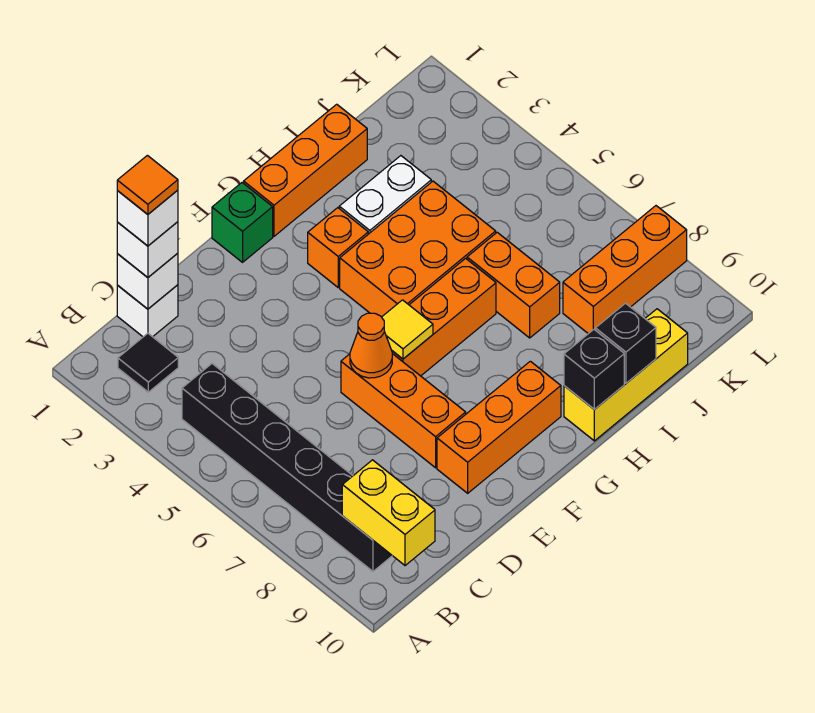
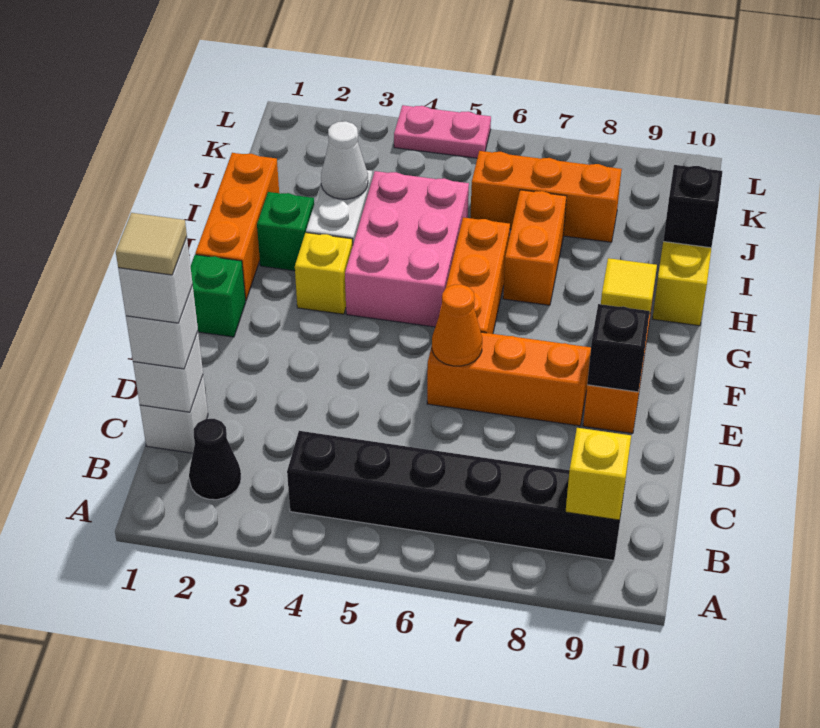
black tile B2 level 1 -> black cone B2 level 1
yellow brick B9:B10 level 2 -> yellow brick B9 level 2
orange tile C1 level 5 -> tan tile C1 level 5
yellow tile F6 level 2 -> yellow tile G9 level 2
orange brick G3 level 1 -> yellow brick G3 level 1
orange brick G4:I5 level 1 -> pink brick G4:I5 level 1
none -> green brick H2 level 1
black brick H10 level 2 -> black brick E9 level 2
none -> white cone I3 level 2
orange brick I6:I7 level 1 -> orange brick H7:I7 level 1
orange brick J8:L8 level 1 -> orange brick J6:J8 level 1
none -> pink plate L4:L5 level 1

